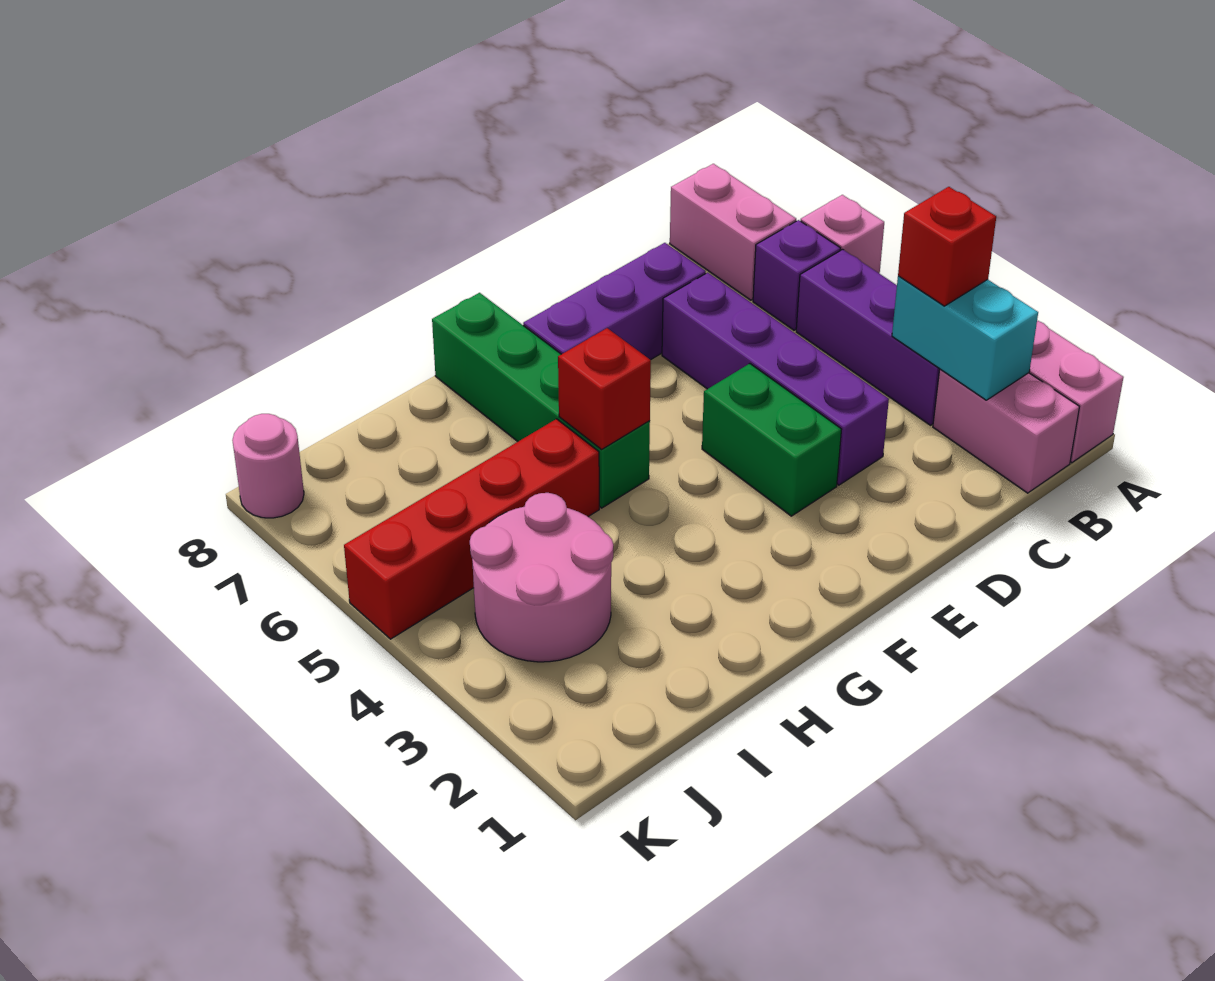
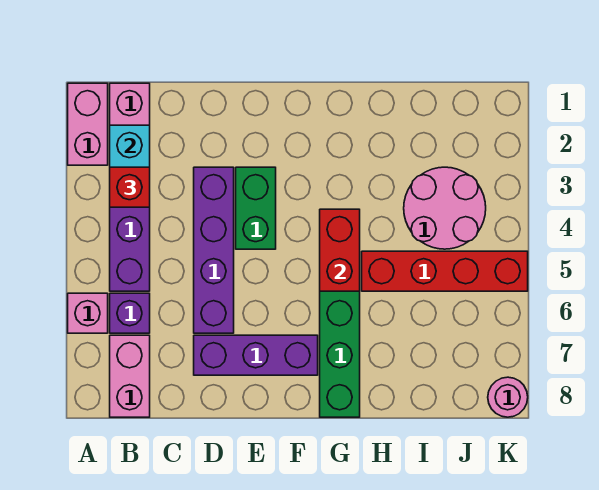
red brick G5 level 2 -> red brick G4:G5 level 2

